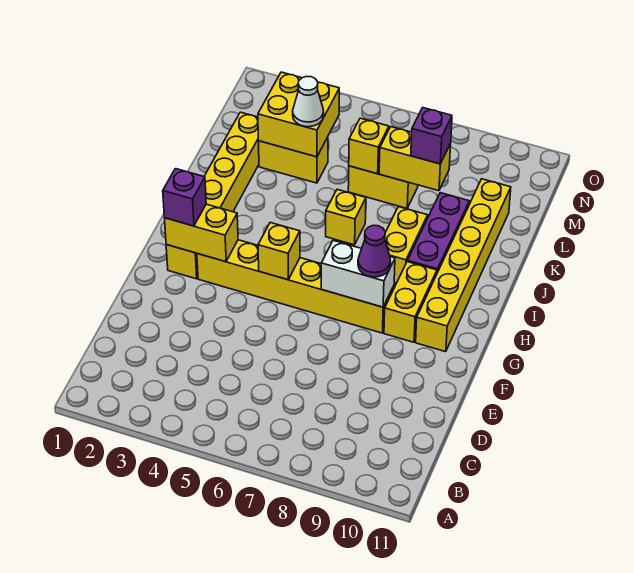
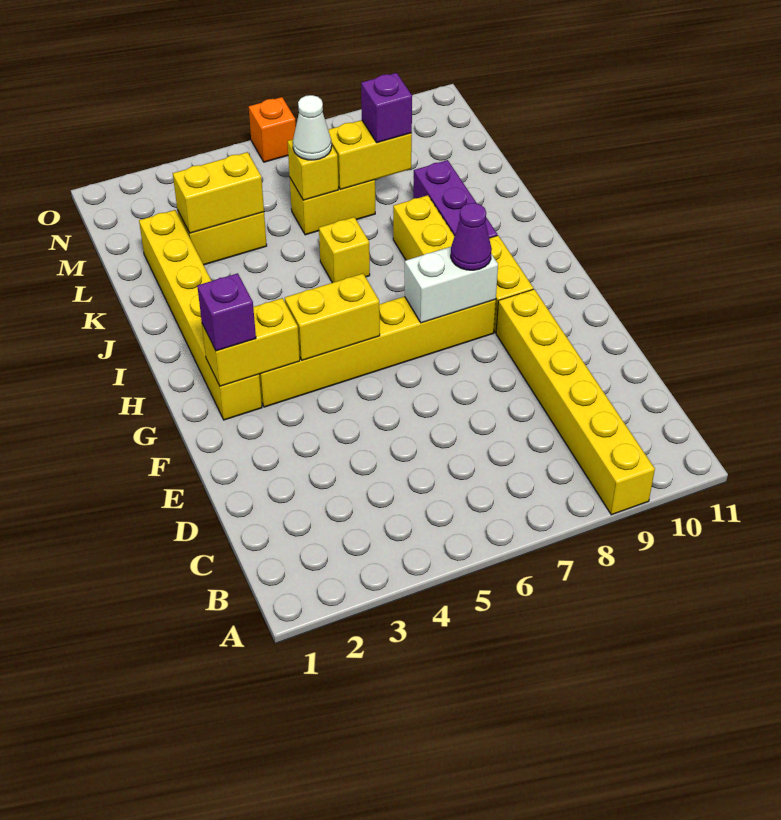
yellow brick G5 level 2 -> yellow brick G4:G5 level 2
yellow brick G10:L10 level 1 -> yellow brick A9:F9 level 1
yellow brick L3:M4 level 2 -> yellow brick L3:L4 level 2
white cone L4 level 3 -> white cone L6 level 3
none -> orange brick O6 level 1

